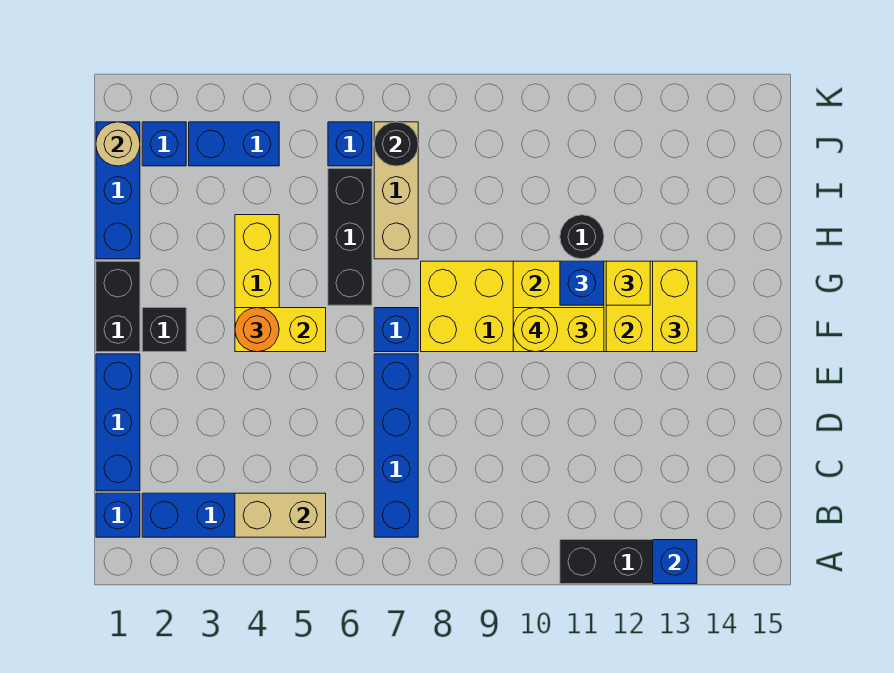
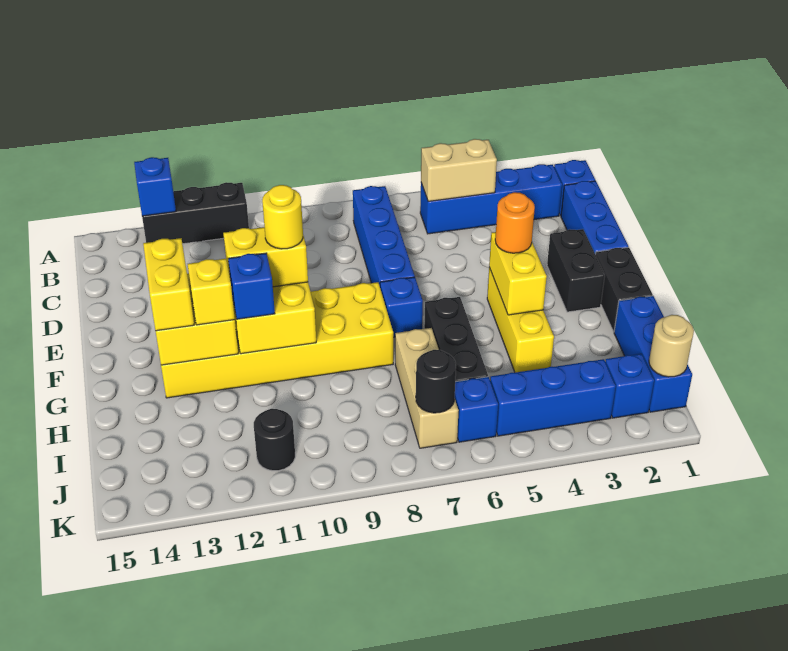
black brick F2 level 1 -> black brick E2:F2 level 1
yellow brick F4:F5 level 2 -> yellow brick F4:G4 level 2
black round brick H11 level 1 -> black round brick J11 level 1
blue brick J3:J4 level 1 -> blue brick J3:J5 level 1

